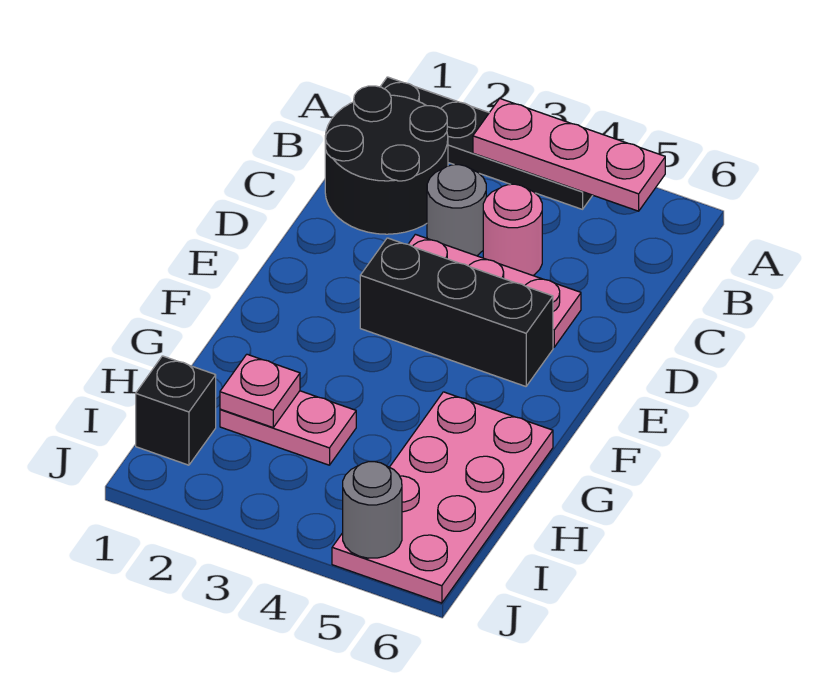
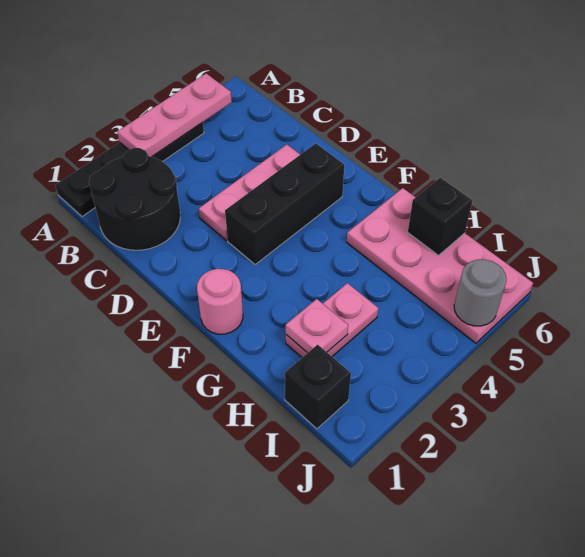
grey round brick C3 level 1 -> none
pink round brick C4 level 1 -> pink round brick F1 level 1
none -> black brick H6 level 2

